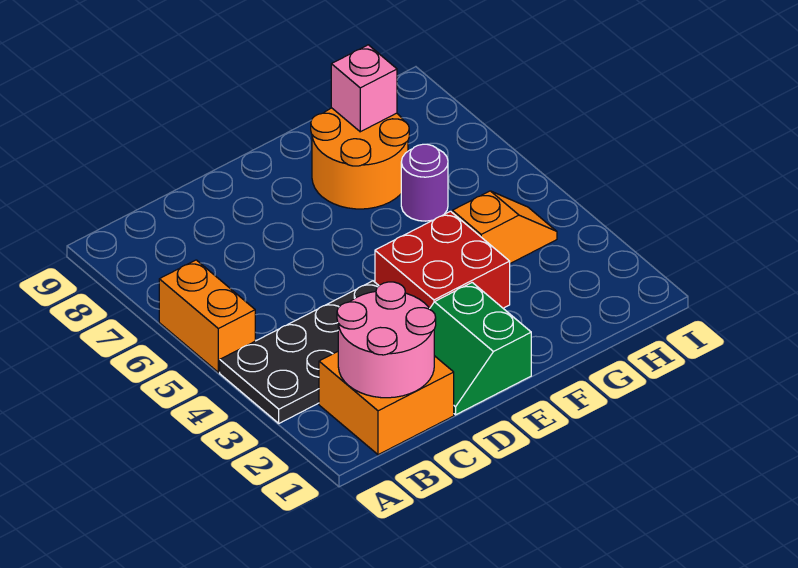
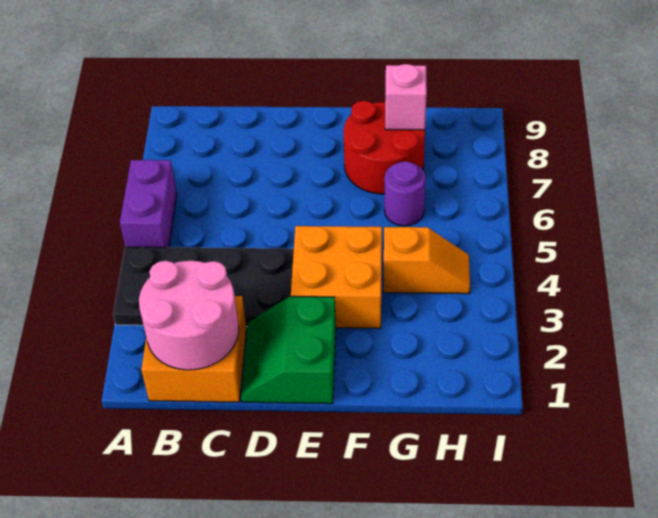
orange brick A5:A6 level 1 -> purple brick A5:A6 level 1
red brick E3:F4 level 1 -> orange brick E3:F4 level 1
orange round brick F7:G8 level 1 -> red round brick F7:G8 level 1

